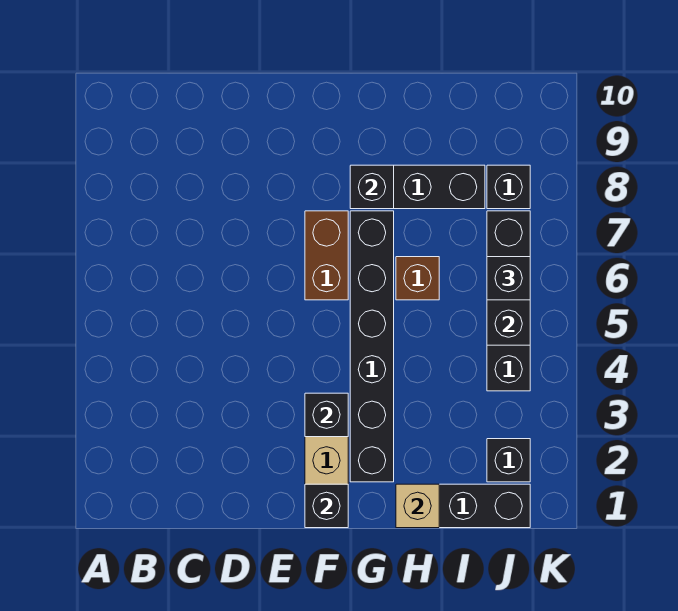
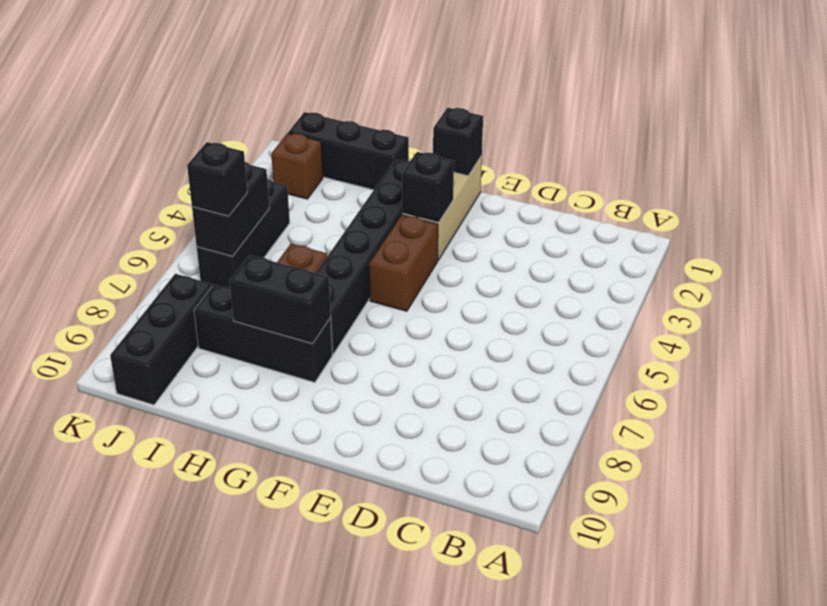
brown brick F6:F7 level 1 -> brown brick F4:F5 level 1
black brick G8 level 2 -> black brick G8:H8 level 2
tan brick H1 level 2 -> none
black brick J2 level 1 -> brown brick J2 level 1
black brick J4:J7 level 1 -> black brick J4:J6 level 1
black brick J8 level 1 -> black brick J8:J10 level 1

